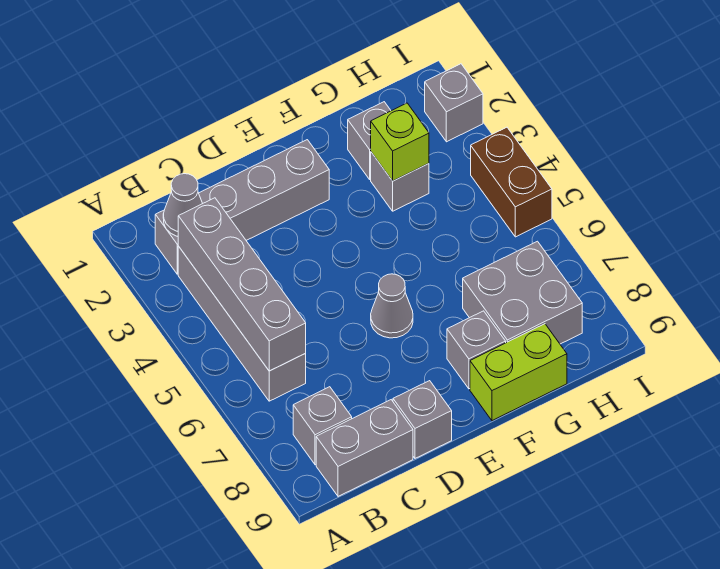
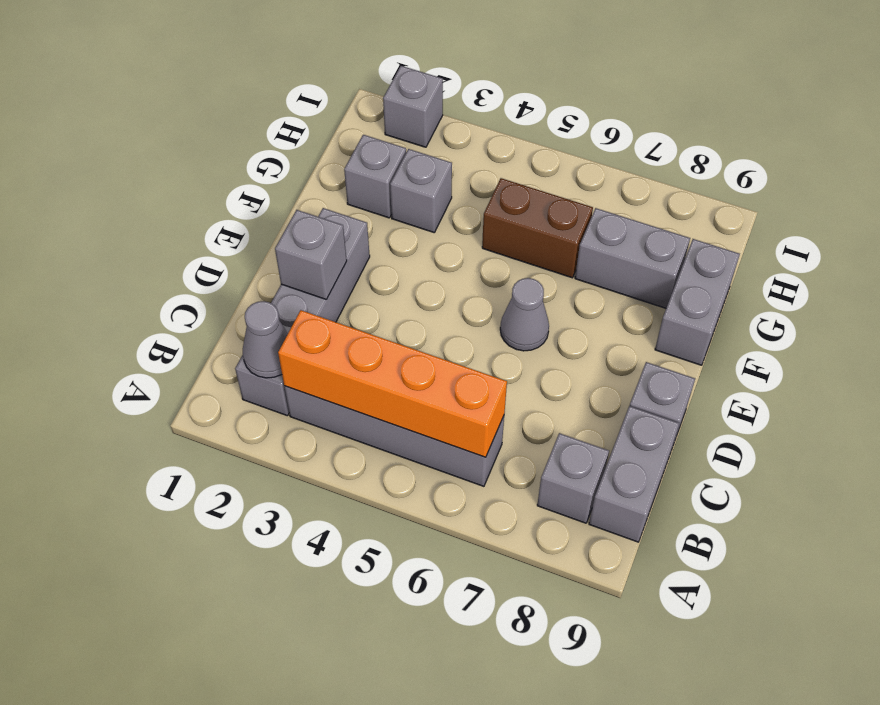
grey brick B3:B6 level 2 -> orange brick B3:B6 level 2
grey brick F8 level 1 -> grey brick D2 level 2
lime brick F9:G9 level 1 -> grey brick F9:G9 level 1
lime brick G3 level 2 -> none
grey brick G7:H8 level 1 -> grey brick G7:G8 level 1
brown brick I4:I5 level 1 -> brown brick G5:G6 level 1

